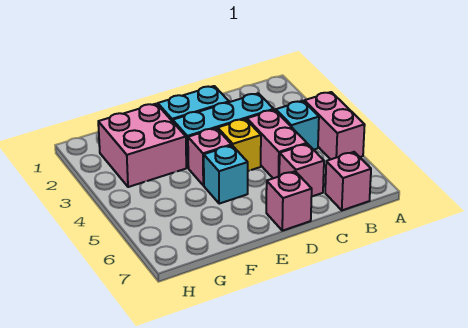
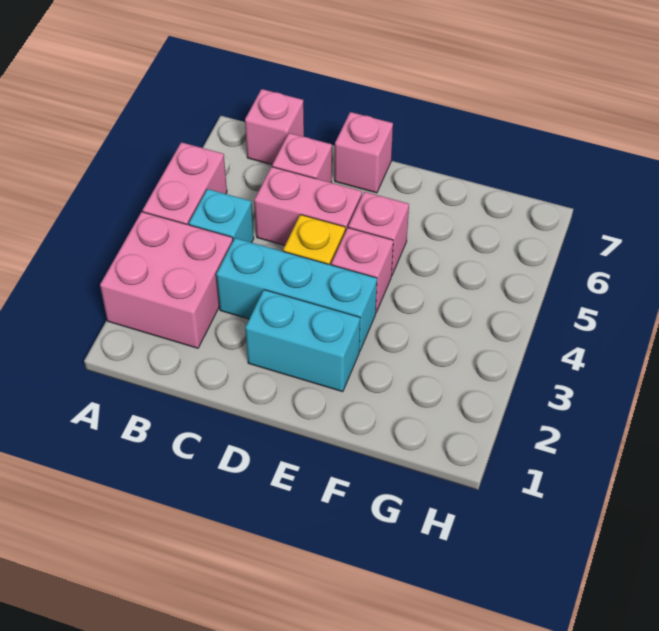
pink brick C4:C5 level 1 -> pink brick C5:D5 level 1
cyan brick E5 level 1 -> pink brick E5 level 1
pink brick F2:G3 level 1 -> pink brick A2:B3 level 1

